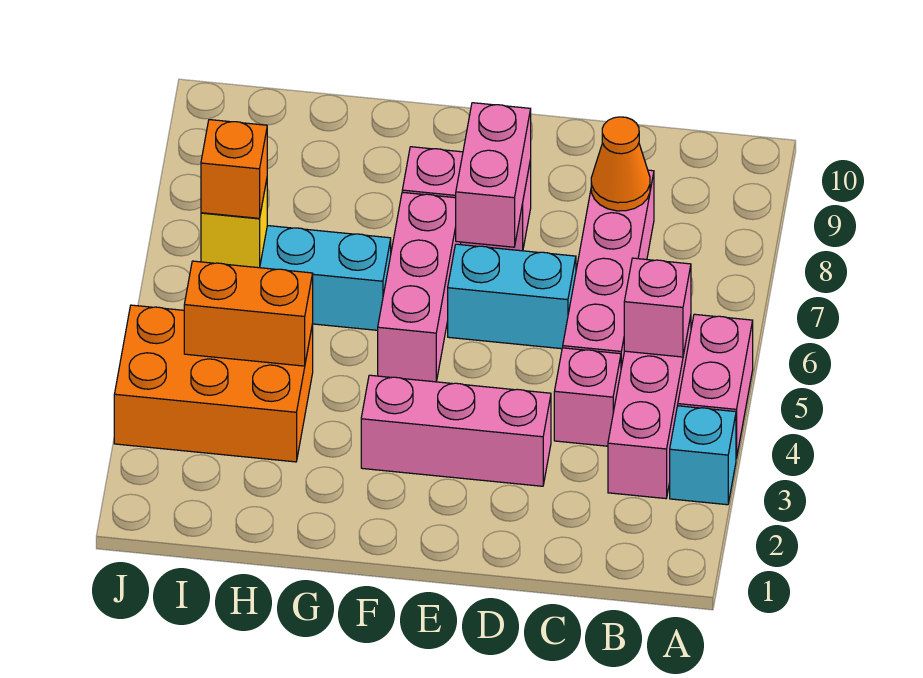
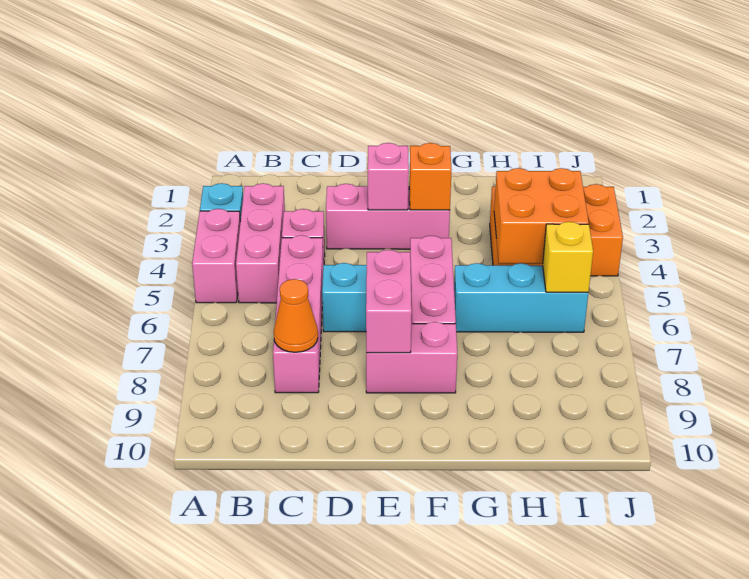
pink brick B5 level 2 -> pink brick E3 level 2
orange brick H4:I4 level 2 -> orange brick H4:I5 level 2
orange brick I6 level 3 -> orange brick F3 level 2

